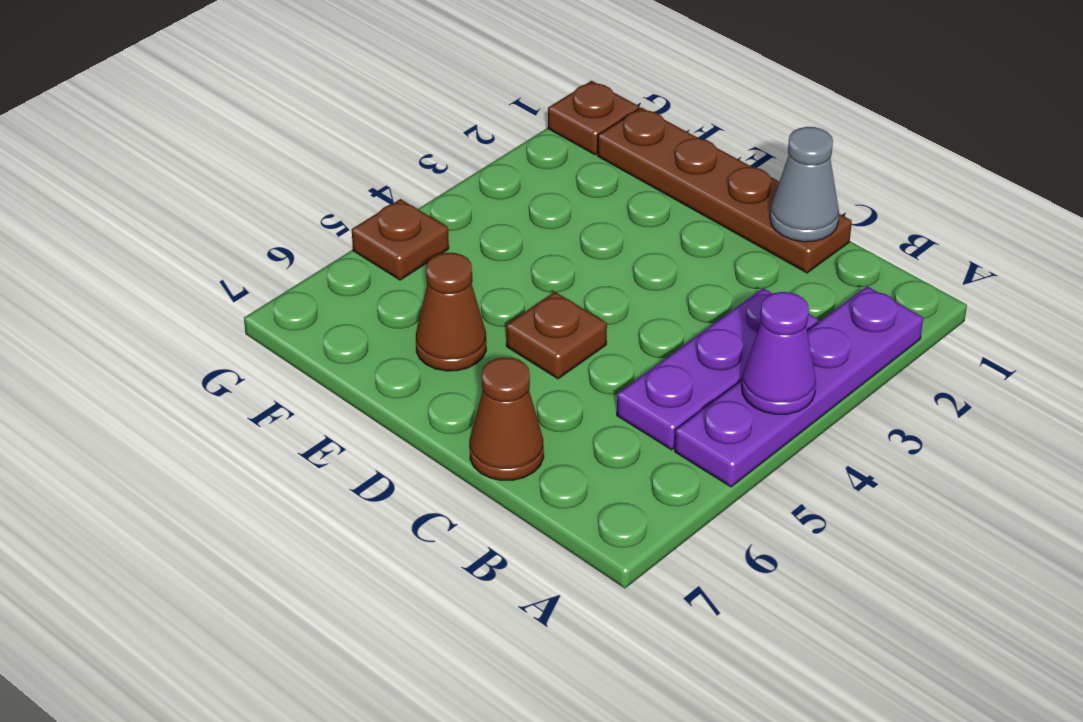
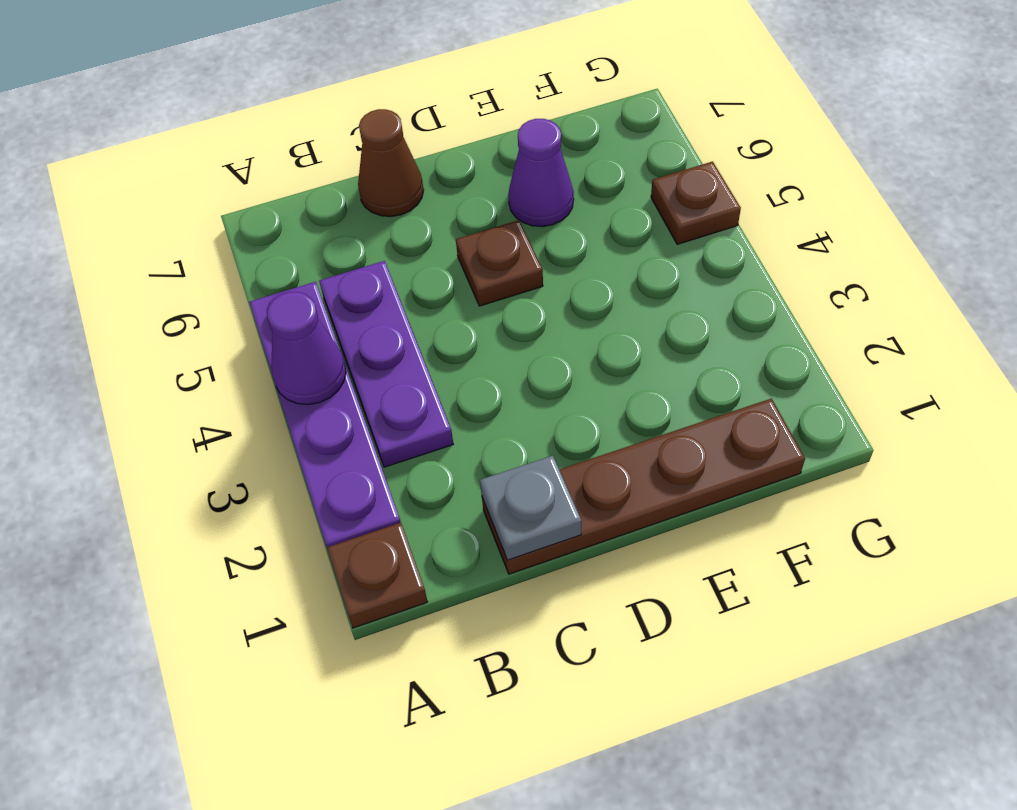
grey cone C1 level 2 -> grey plate C1 level 2
brown cone E6 level 1 -> purple cone E6 level 1
brown plate G1 level 1 -> brown plate A1 level 1

